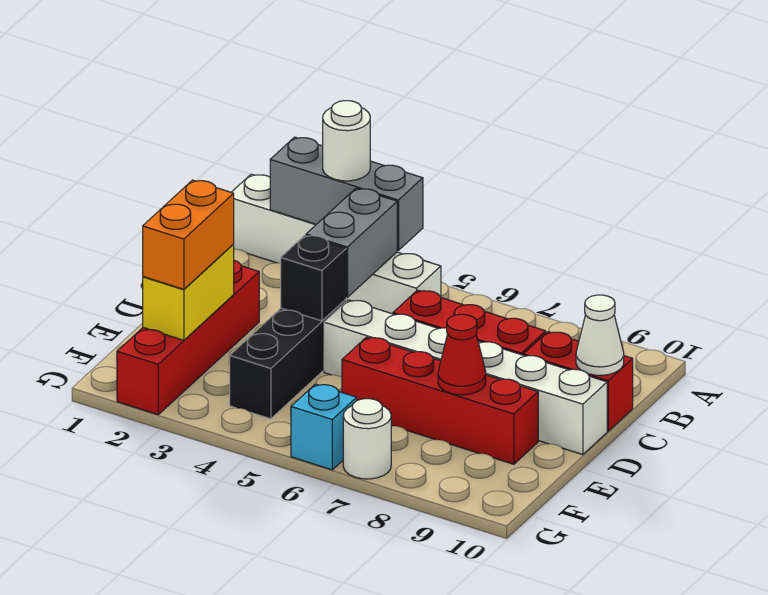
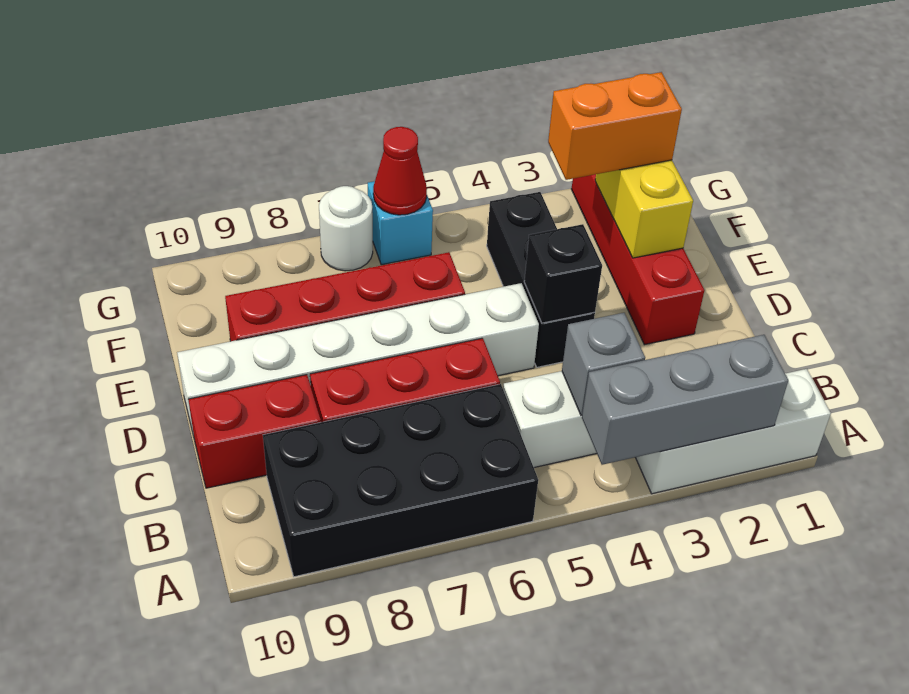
white round brick A3 level 3 -> none
none -> black brick A6:B9 level 1
grey brick B4:C4 level 2 -> grey brick B4 level 2
white cone C10 level 2 -> none
orange brick E2:F2 level 3 -> orange brick F2:F3 level 3
red cone E8 level 2 -> red cone G6 level 2

